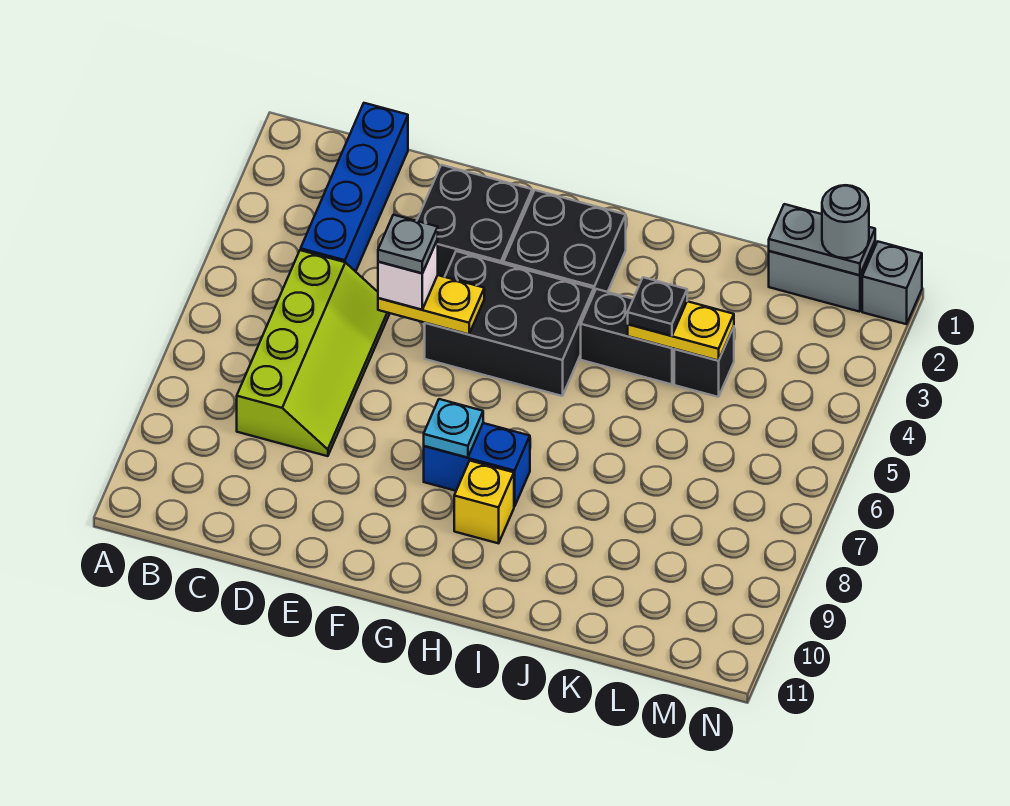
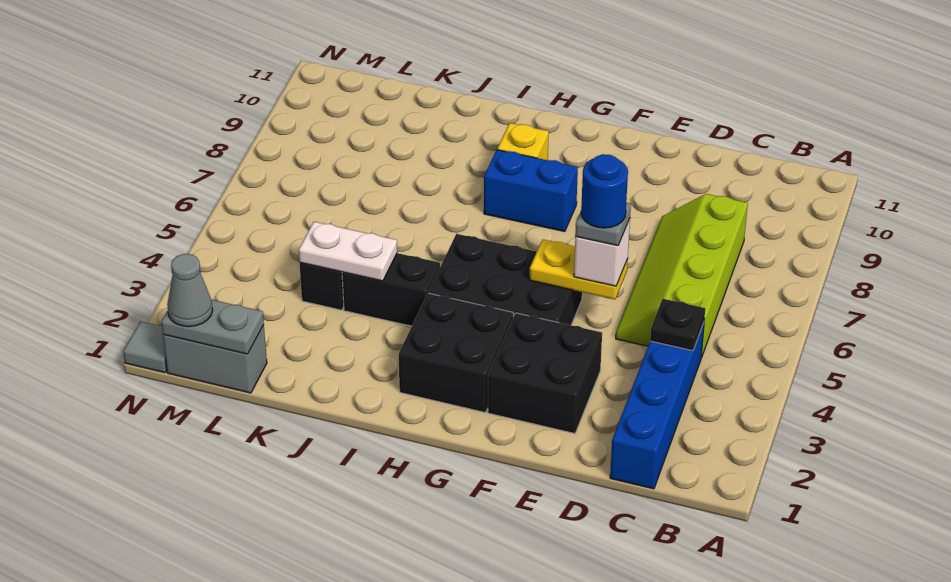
none -> blue round brick E5 level 5
cyan plate G8 level 2 -> none
yellow plate J4:K4 level 2 -> white plate J4:K4 level 2
black plate J4 level 3 -> black plate C4 level 2
grey round brick M1 level 3 -> grey cone M1 level 3
grey brick N1 level 1 -> grey tile N1 level 1

